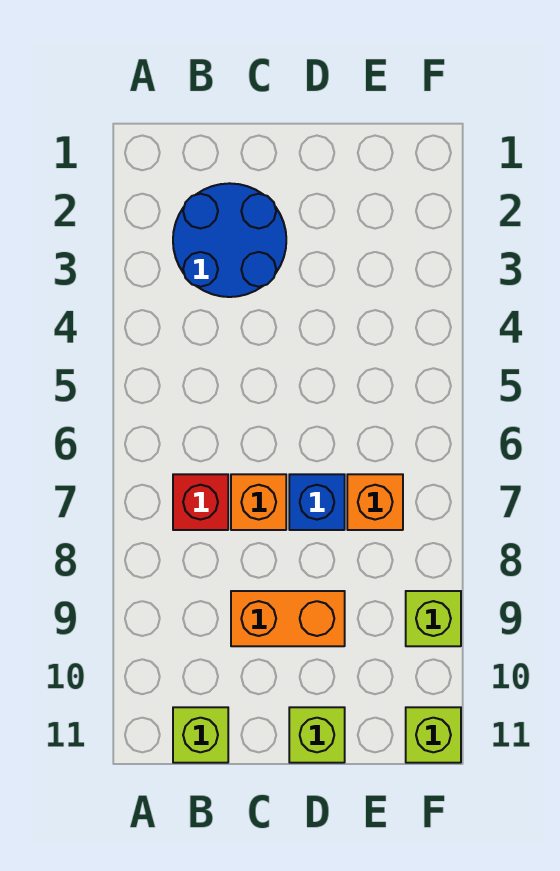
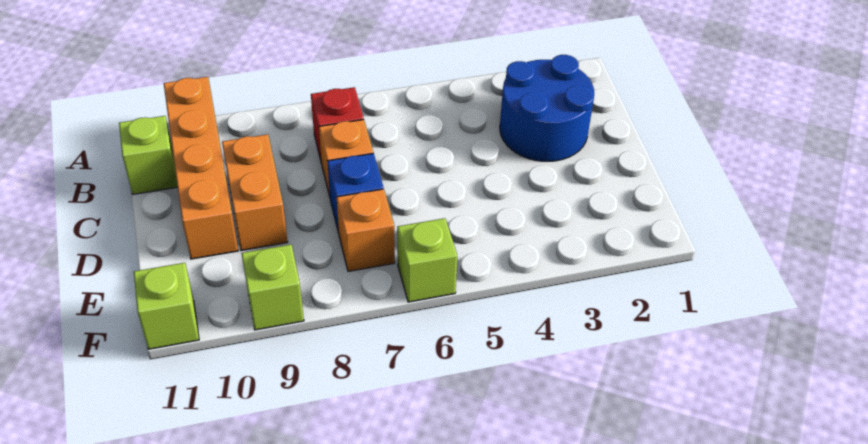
none -> orange brick A10:D10 level 1
lime brick D11 level 1 -> lime brick F6 level 1

